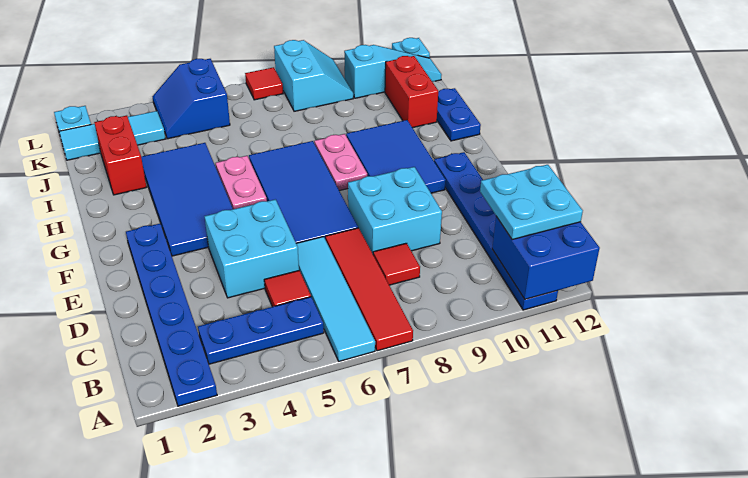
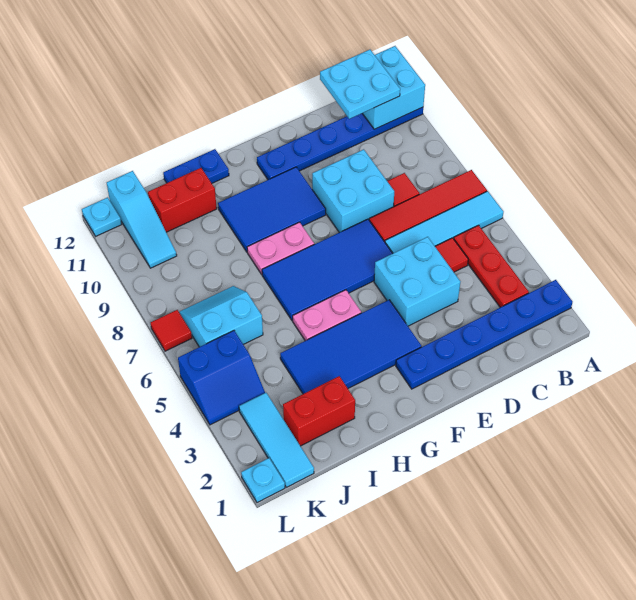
blue brick A11:B12 level 2 -> cyan brick A11:B12 level 2
blue plate B3:B5 level 1 -> red plate B3:B5 level 1
cyan slope K8:L9 level 1 top 8 -> cyan slope J6:K7 level 1 top 6
cyan slope K10:K12 level 1 top 10 -> cyan slope K10:K12 level 1 top 12

